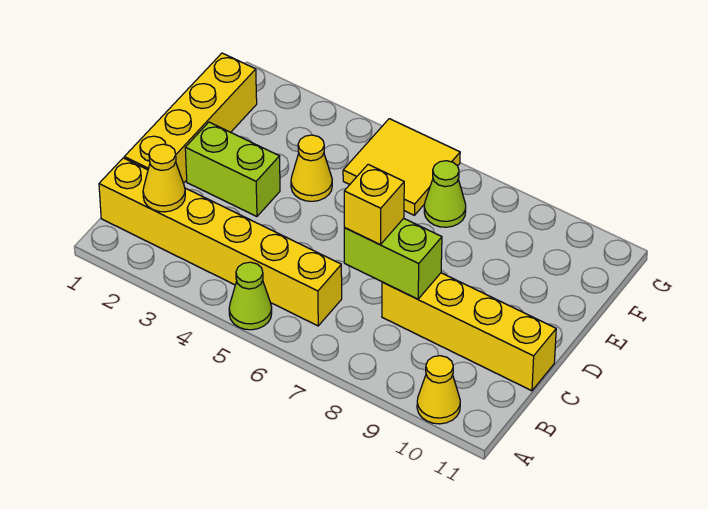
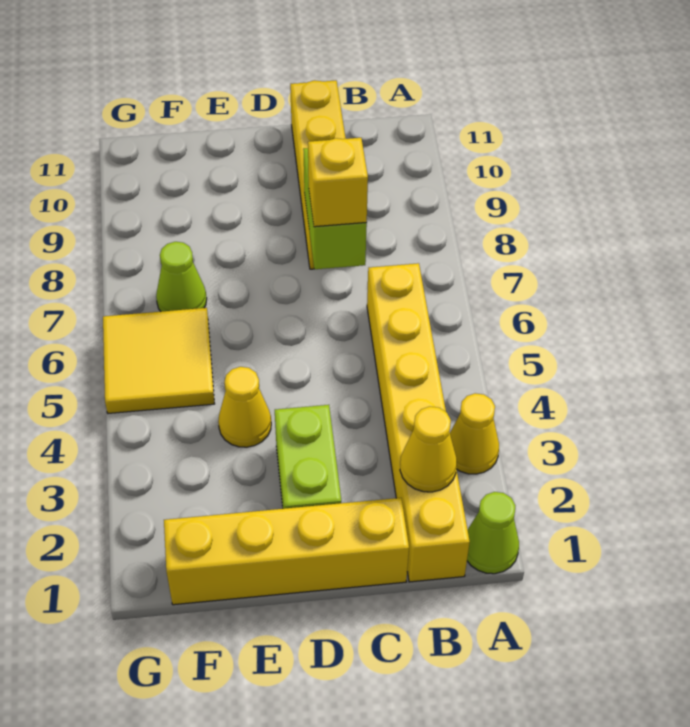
lime cone A5 level 1 -> lime cone A1 level 1
yellow cone A10 level 1 -> yellow cone A3 level 1

